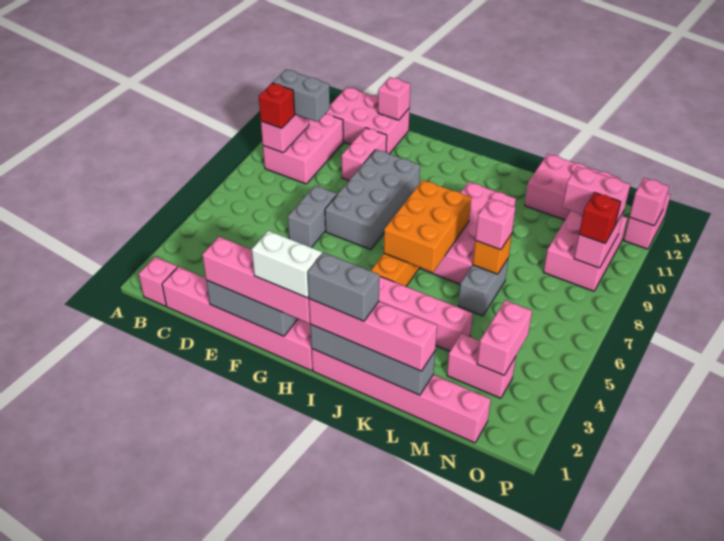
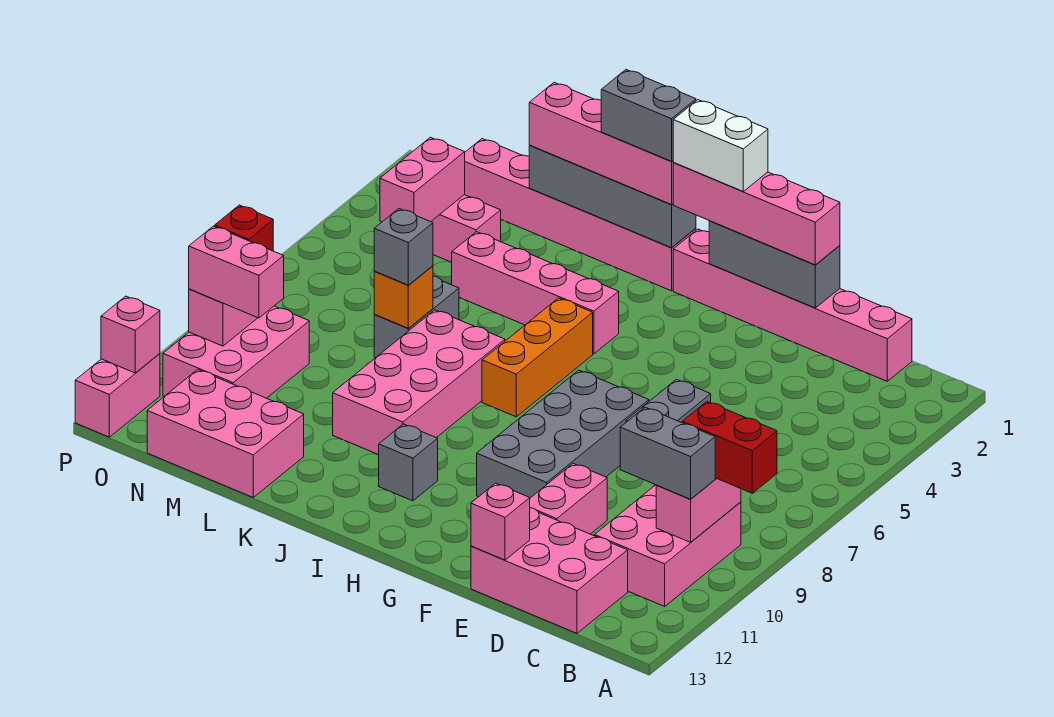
pink brick B1 level 1 -> none
red brick B9 level 3 -> red brick A9:B9 level 3
orange brick I6:J8 level 2 -> none
none -> grey brick I11 level 1
pink brick L7 level 3 -> grey brick L7 level 3

